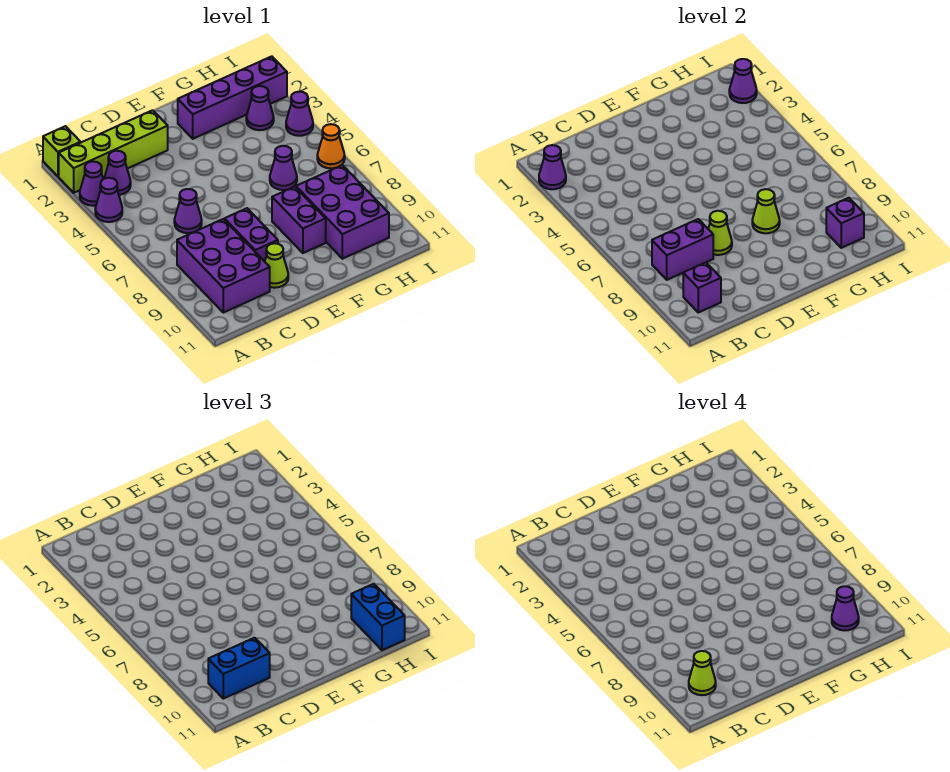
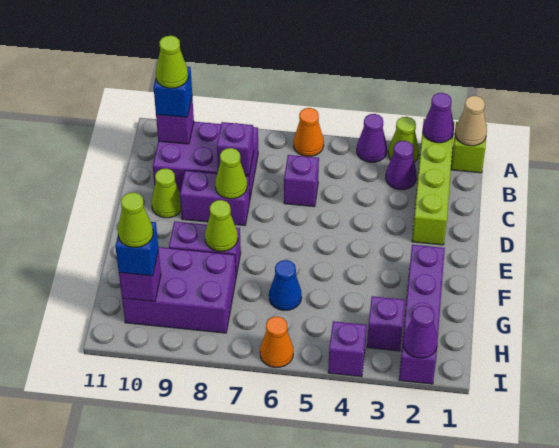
none -> tan cone A1 level 2
purple cone A3 level 1 -> lime cone A3 level 1
none -> orange cone A6 level 1
purple brick B8:C8 level 2 -> purple brick C8 level 2
blue brick B10:C10 level 3 -> blue brick B10 level 3
purple cone C6 level 1 -> purple brick C6 level 1
purple cone G6 level 1 -> blue cone G6 level 1
purple cone H3 level 1 -> purple brick H3 level 1
blue brick H10:H11 level 3 -> blue brick H10 level 3
purple cone H10 level 4 -> lime cone H10 level 4
purple cone I4 level 1 -> purple brick I4 level 1

